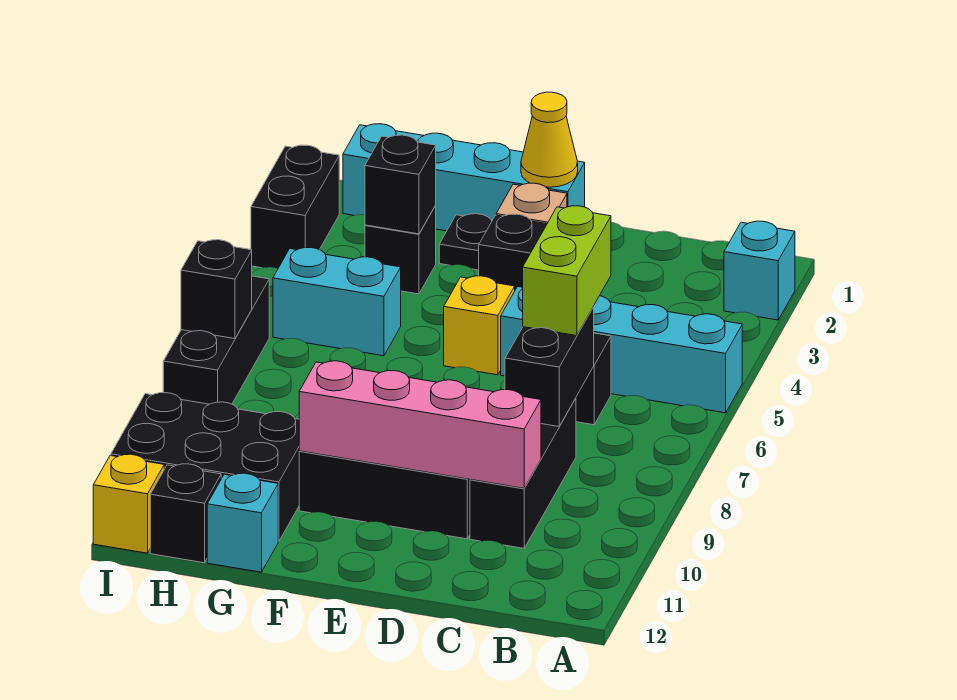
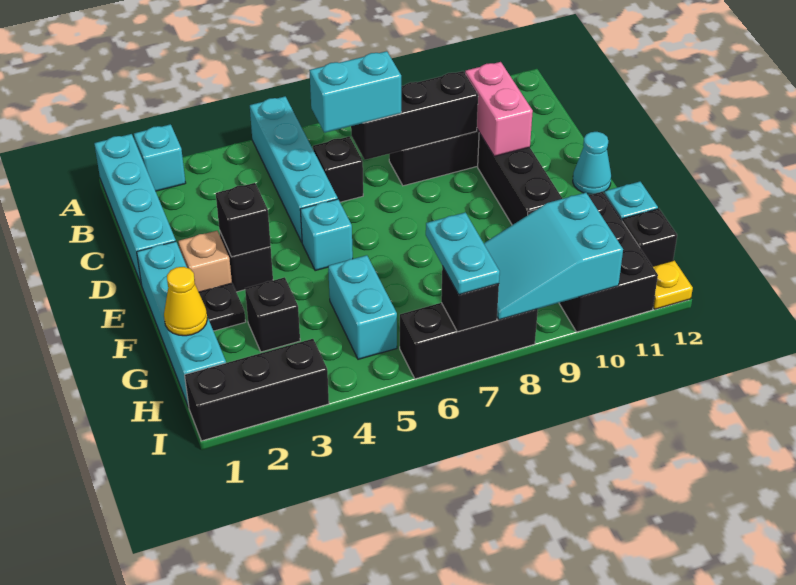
none -> cyan brick A1:D1 level 1
lime brick C6:C7 level 3 -> cyan brick C6:C7 level 3
black brick C7:C8 level 2 -> black brick C7:C9 level 2
pink brick C10:F10 level 2 -> pink brick C10:D10 level 2
yellow cone E1 level 2 -> yellow cone G1 level 2
yellow brick E5 level 1 -> cyan brick E5 level 1
none -> cyan cone E12 level 1
black brick G3 level 2 -> black brick E3 level 2
none -> cyan plate H7:I7 level 3
none -> cyan slope H8:I10 level 2 top 10
black brick I2:I3 level 1 -> black brick I1:I3 level 1
yellow brick I12 level 1 -> yellow plate I12 level 1

